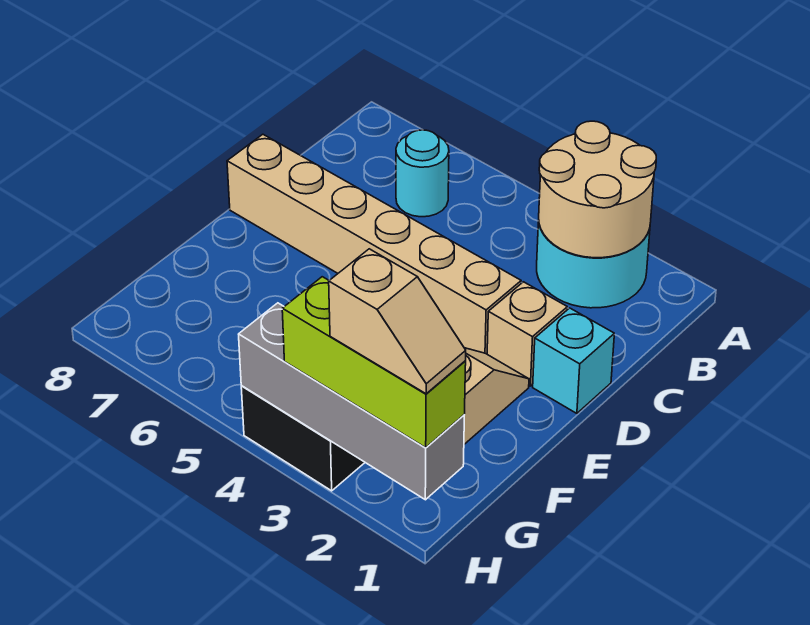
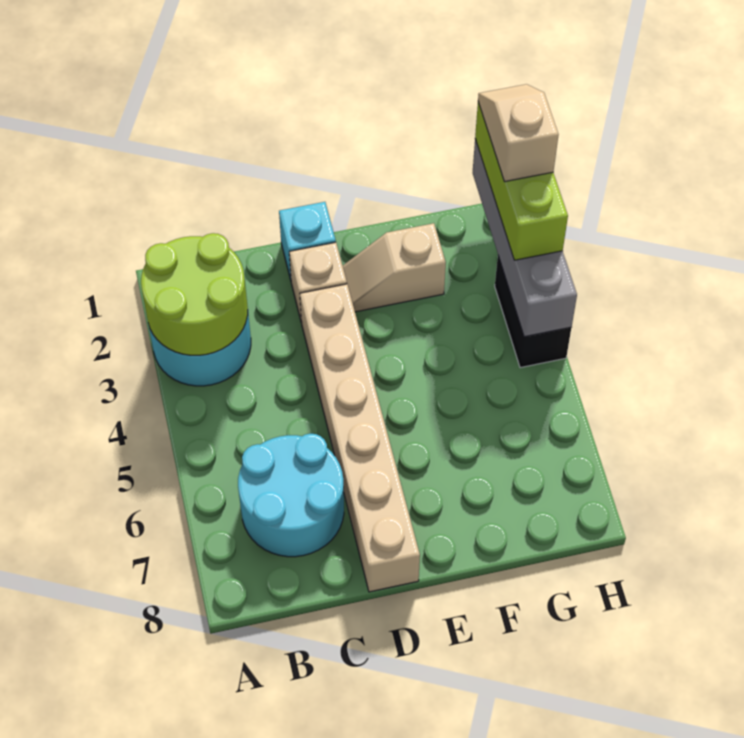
tan round brick A2:B3 level 2 -> lime round brick A2:B3 level 2
cyan round brick B6 level 1 -> cyan round brick B6:C7 level 1

